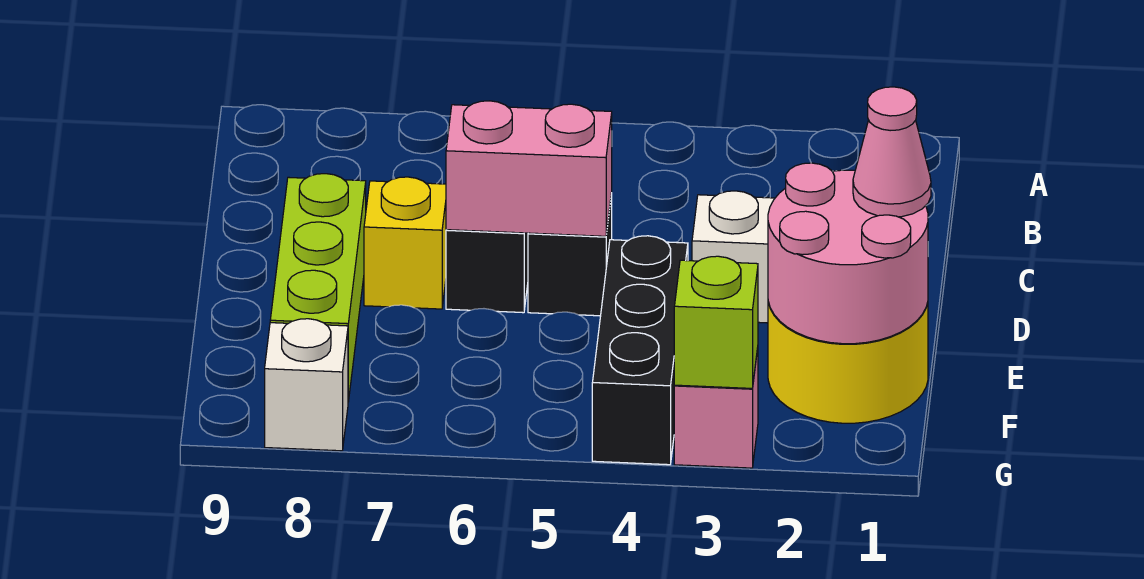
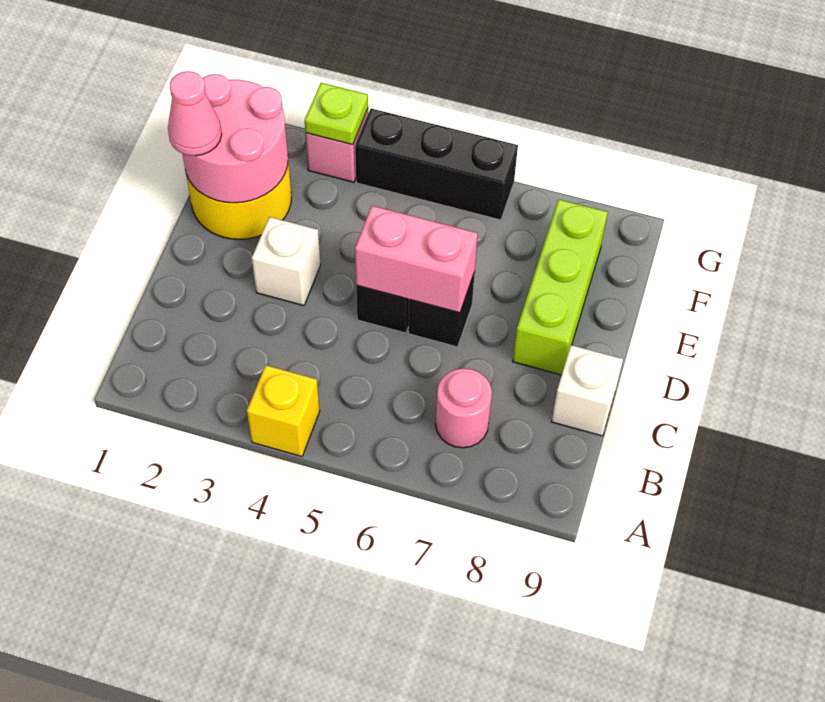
none -> pink round brick B7 level 1
yellow brick D7 level 1 -> yellow brick A4 level 1
black brick E4:G4 level 1 -> black brick G4:G6 level 1
lime brick G3 level 2 -> lime plate G3 level 2
white brick G8 level 1 -> white brick C9 level 1

